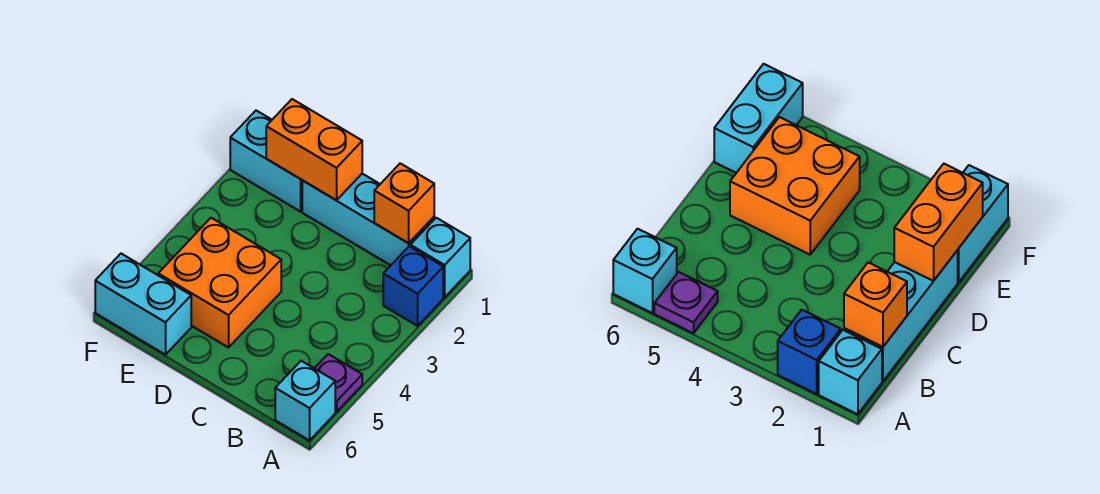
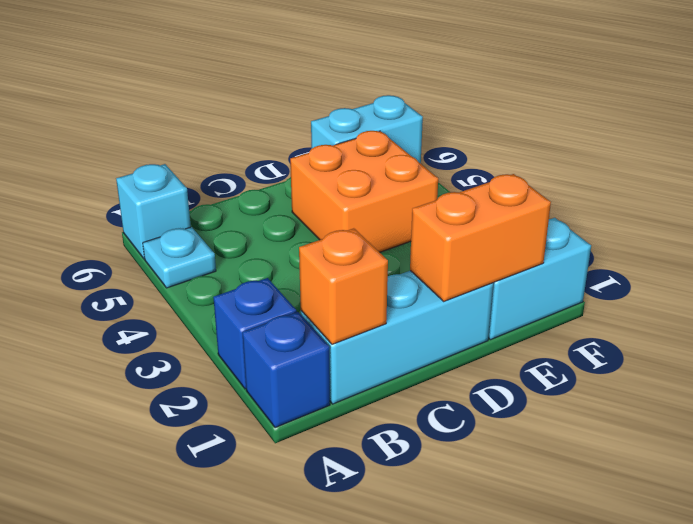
cyan brick A1 level 1 -> blue brick A1 level 1
purple plate A5 level 1 -> cyan plate A5 level 1

